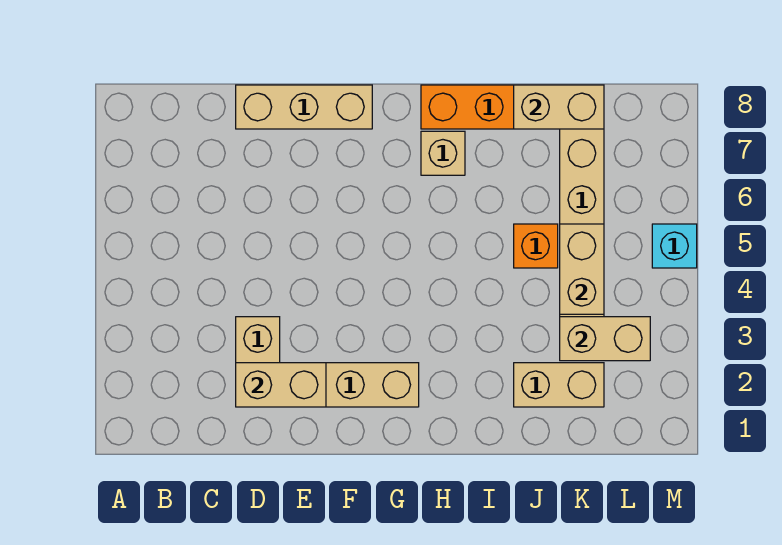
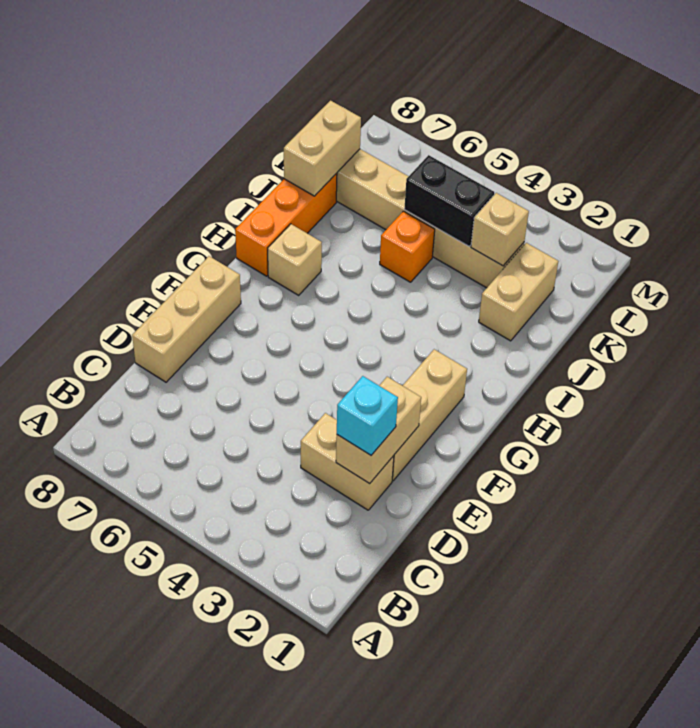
tan brick K3:L3 level 2 -> tan brick K3 level 2
tan brick K4:K5 level 2 -> black brick K4:K5 level 2
cyan brick M5 level 1 -> cyan brick D2 level 3

